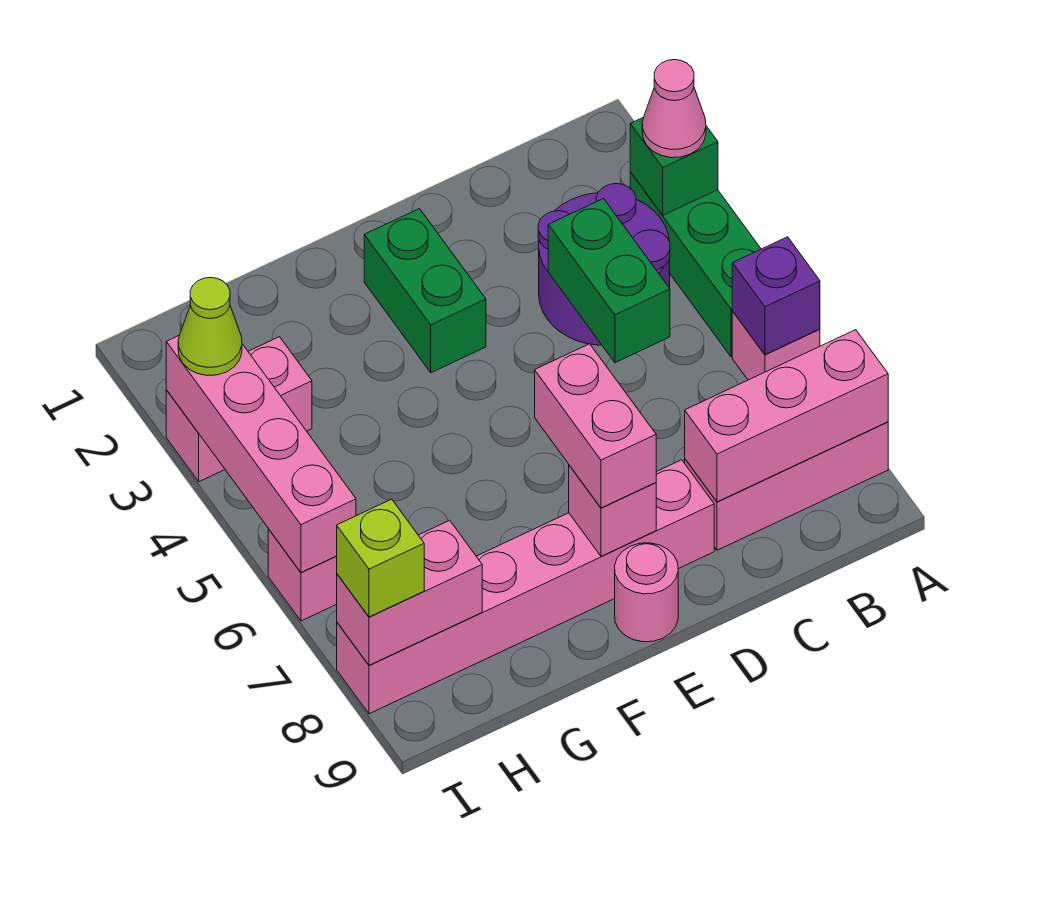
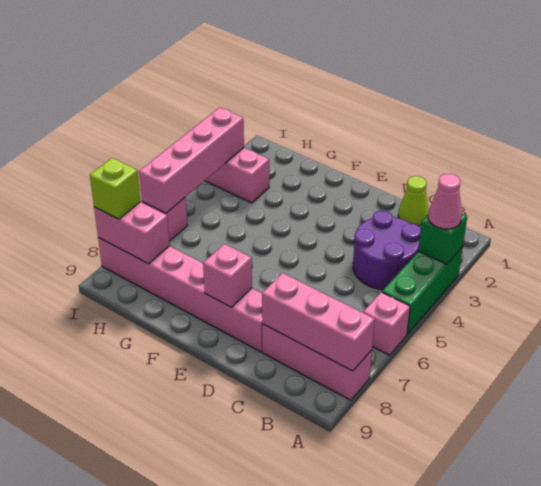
purple brick A6 level 2 -> none
green brick C4:C5 level 2 -> none
green brick E2:E3 level 1 -> none
pink brick E7:E8 level 3 -> none
pink round brick E9 level 1 -> none
lime cone I3 level 3 -> lime cone C1 level 1

